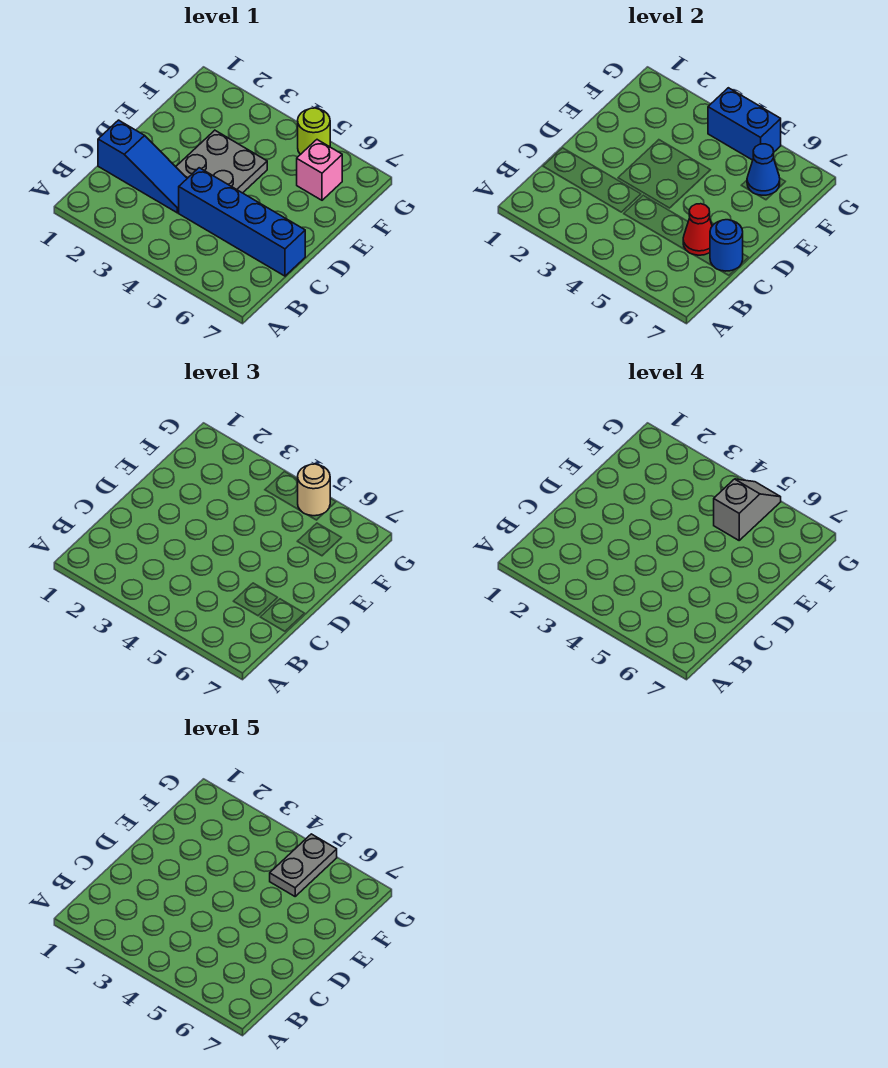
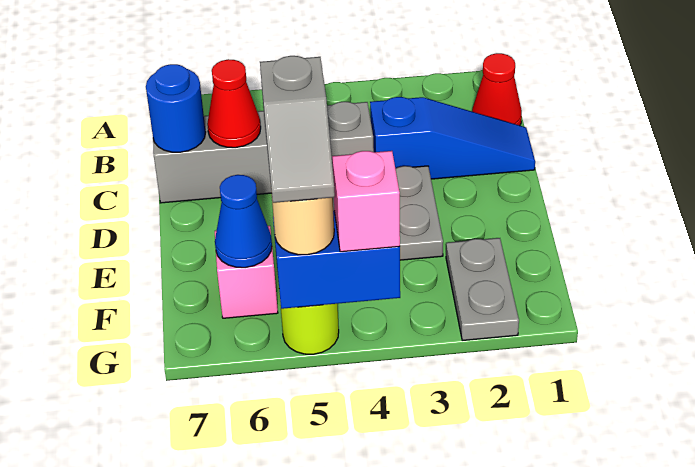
none -> red cone B1 level 1
blue slope C1:C3 level 1 top 1 -> blue slope C1:C3 level 1 top 3
blue brick C4:C7 level 1 -> grey brick C4:C7 level 1
grey plate F5:G5 level 5 -> grey plate F2:G2 level 1
none -> pink brick G4 level 3

